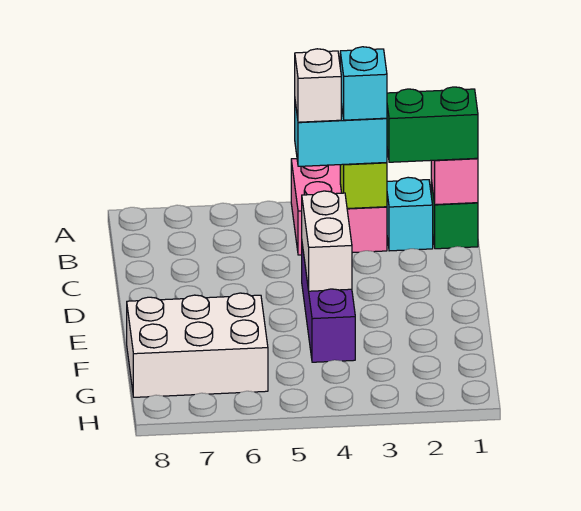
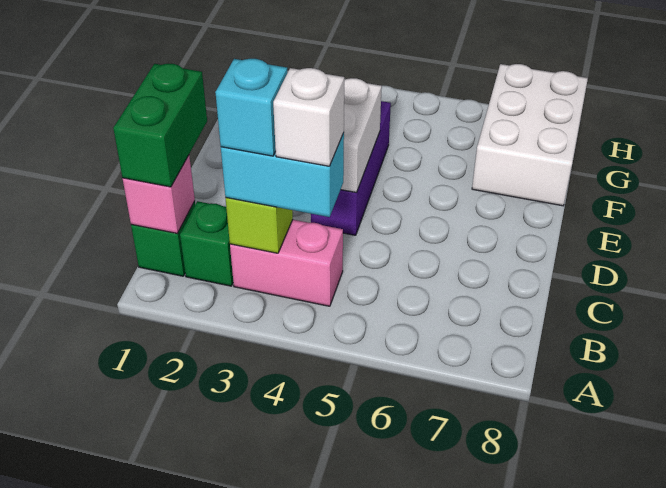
pink brick A3:B4 level 1 -> pink brick B3:B4 level 1
green brick B1:B2 level 3 -> green brick B1:C1 level 3
cyan brick B2 level 1 -> green brick B2 level 1
white brick F6:G8 level 1 -> white brick F7:H8 level 1

